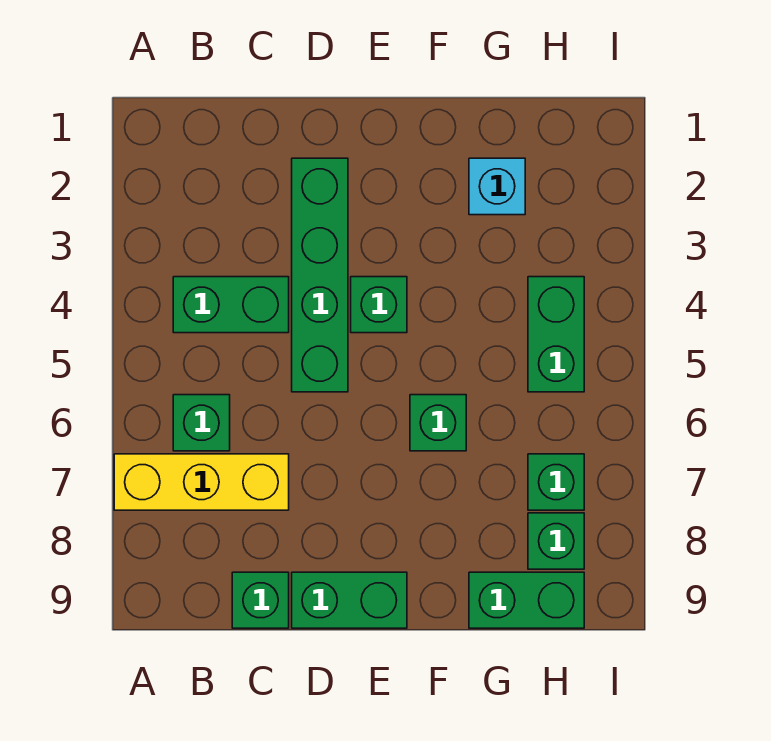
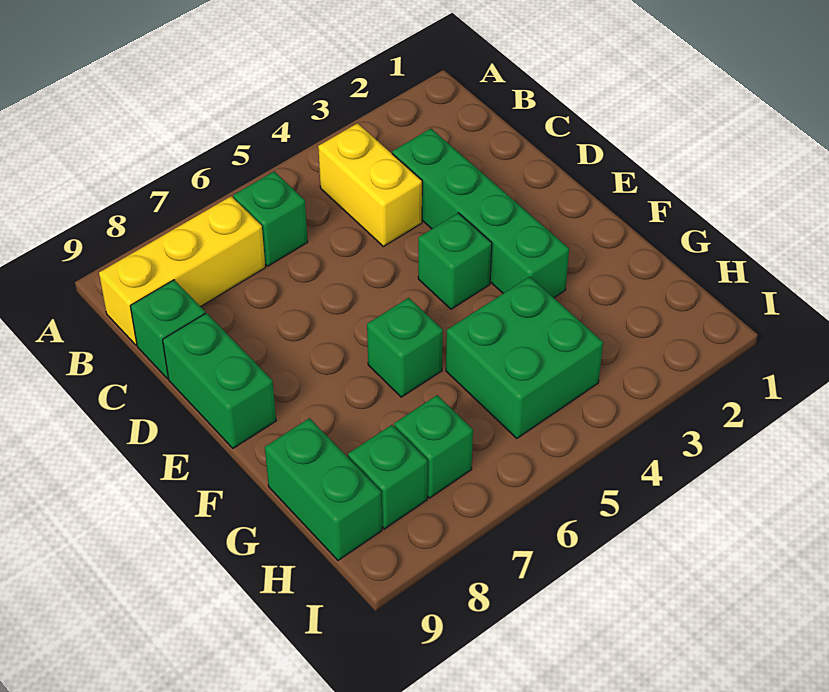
yellow brick A7:C7 level 1 -> yellow brick B7:B9 level 1
green brick B4:C4 level 1 -> yellow brick B4:C4 level 1
green brick D2:D5 level 1 -> green brick C3:F3 level 1
cyan brick G2 level 1 -> none
green brick H4:H5 level 1 -> green brick G4:H5 level 1

